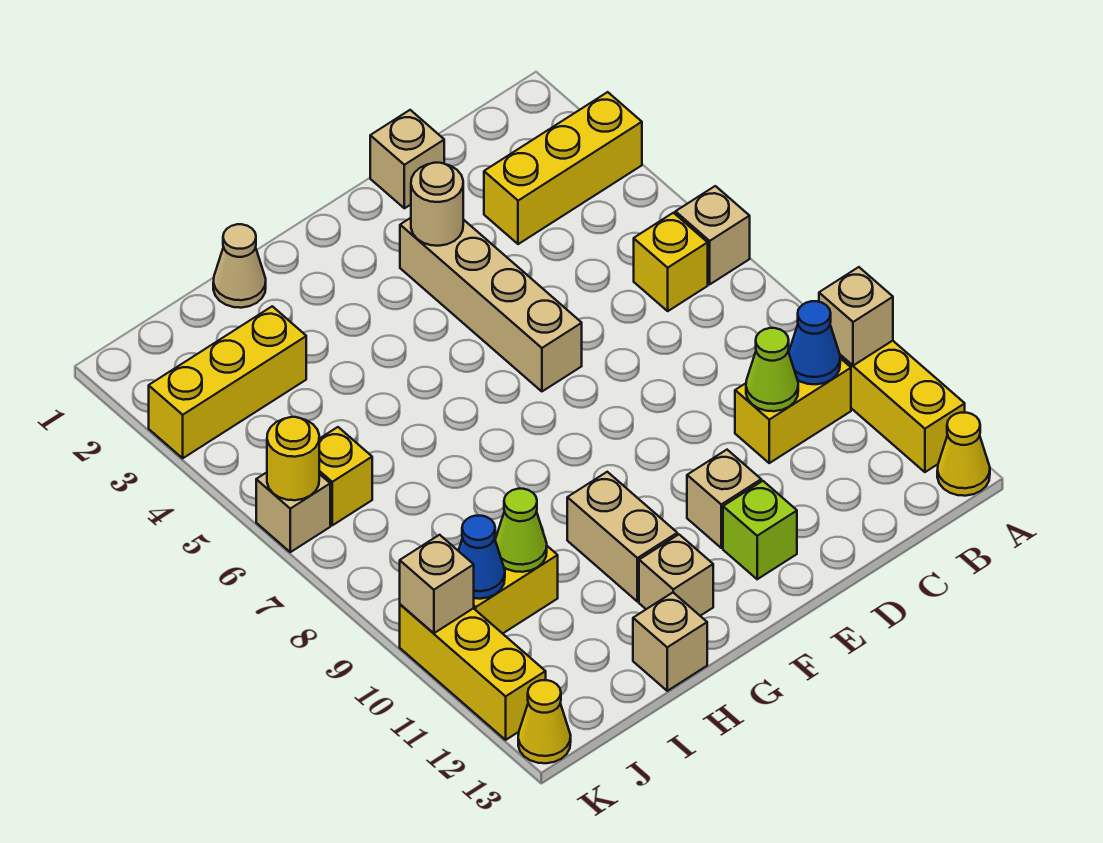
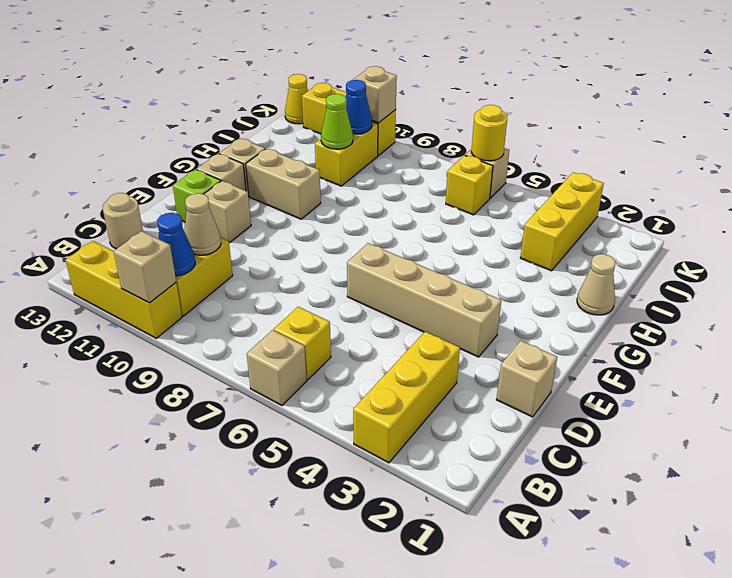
yellow cone A13 level 1 -> none
lime cone C10 level 2 -> tan cone C10 level 2
tan round brick E3 level 2 -> tan round brick C13 level 1
tan brick H13 level 1 -> tan brick F12 level 1

